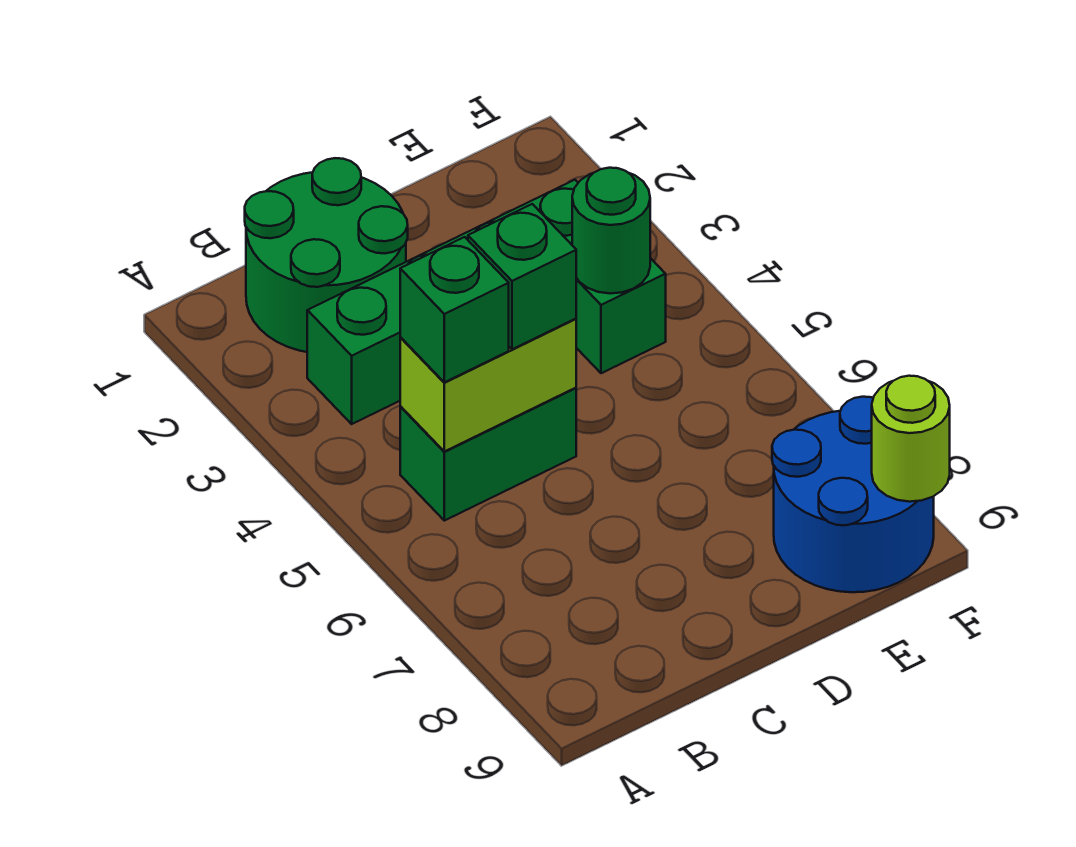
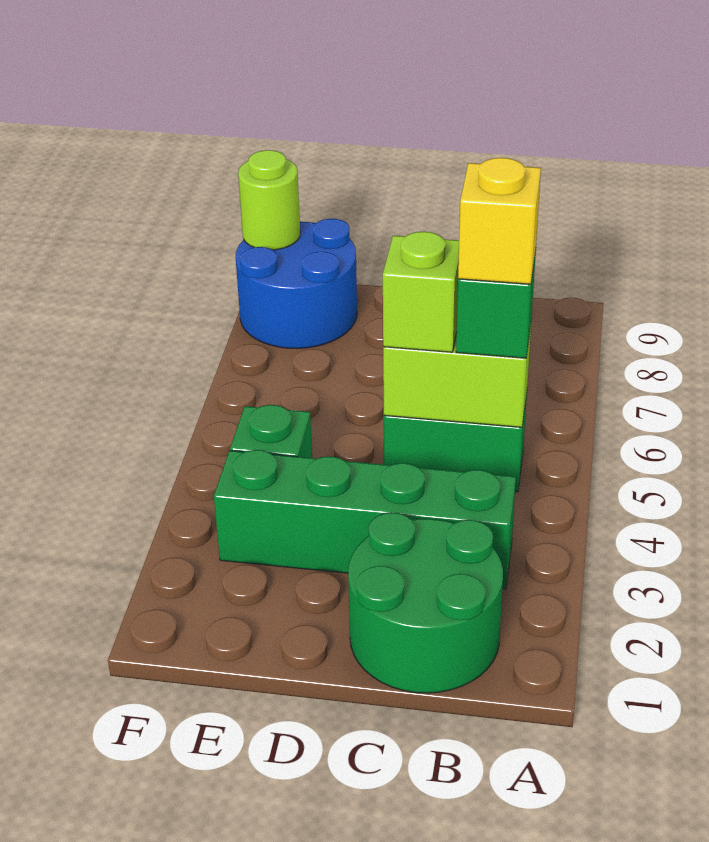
none -> yellow brick B5 level 4
green brick C5 level 3 -> lime brick C5 level 3
green round brick E4 level 2 -> none

